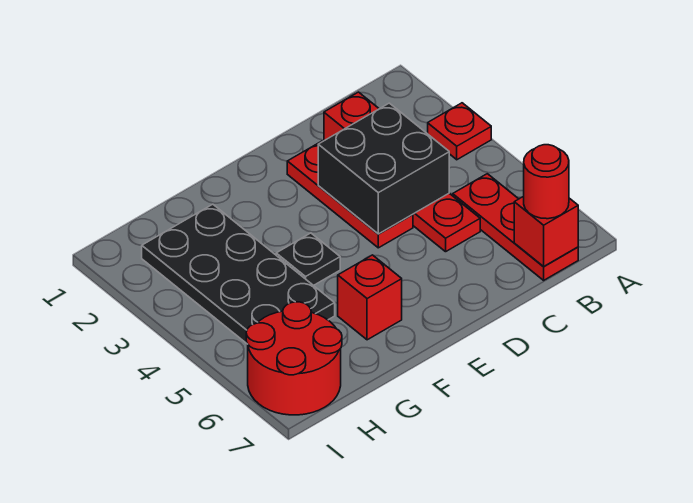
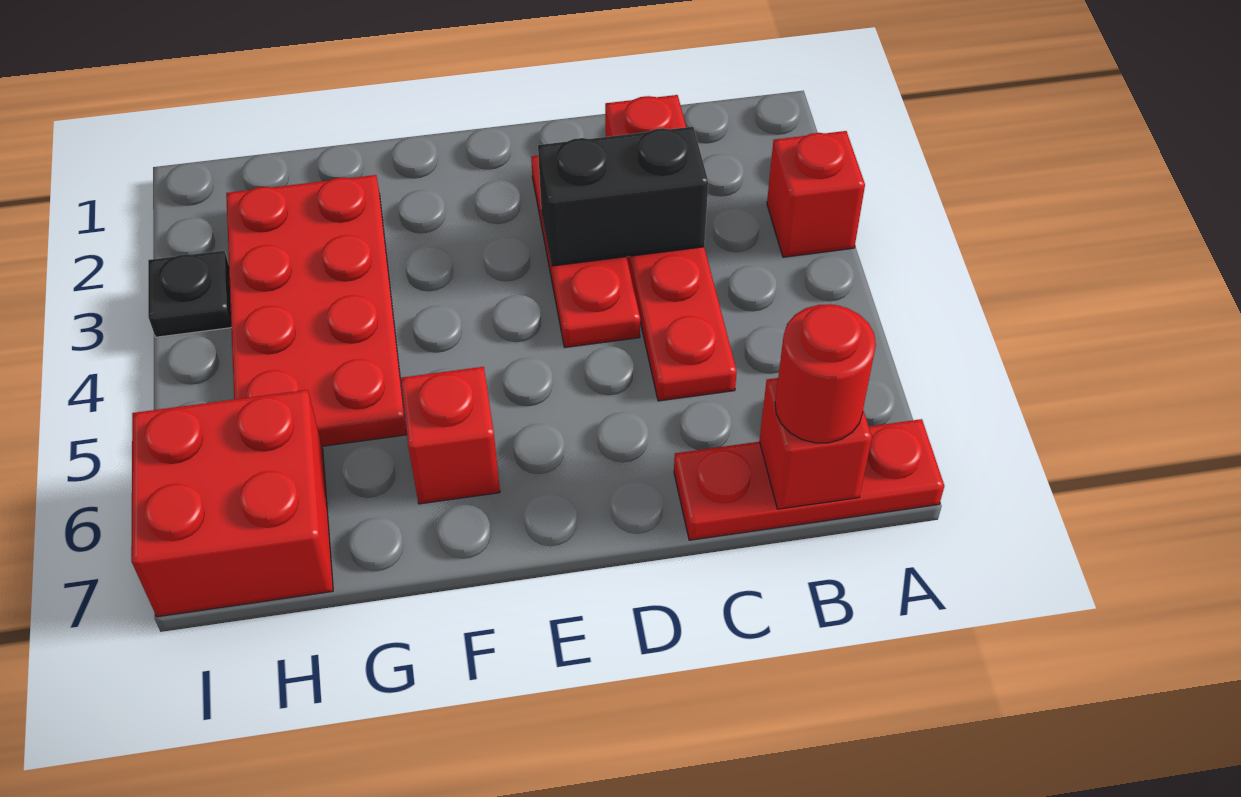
red plate A3 level 1 -> red brick A3 level 1
red plate B5:B7 level 1 -> red plate A7:C7 level 1
black brick C3:D4 level 2 -> black brick C3:D3 level 2
black plate F4 level 1 -> black plate I3 level 1
black plate G2:H5 level 1 -> red plate G2:H5 level 1
red round brick H6:I7 level 1 -> red brick H6:I7 level 1

